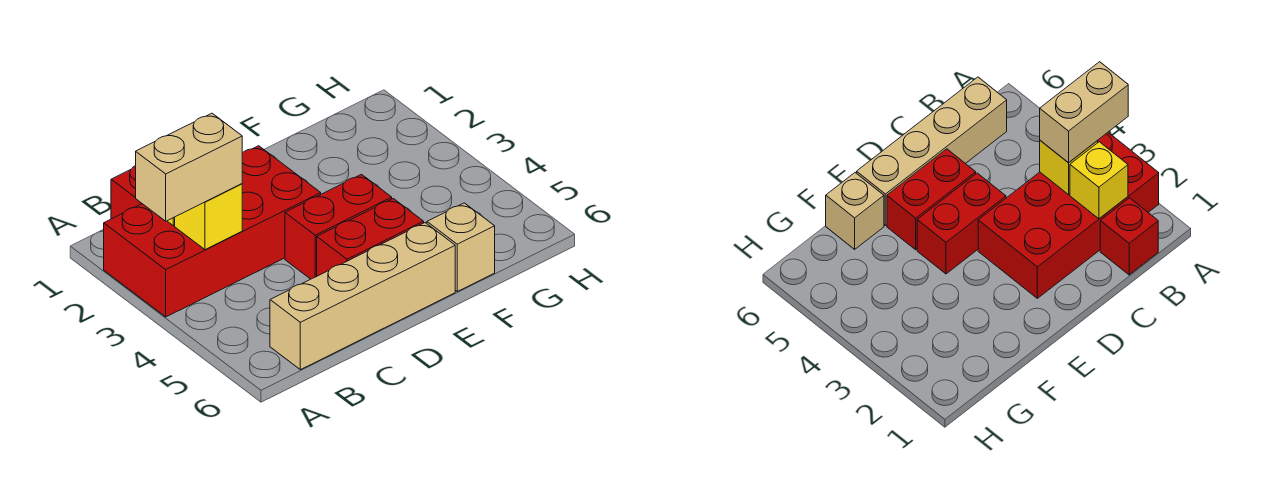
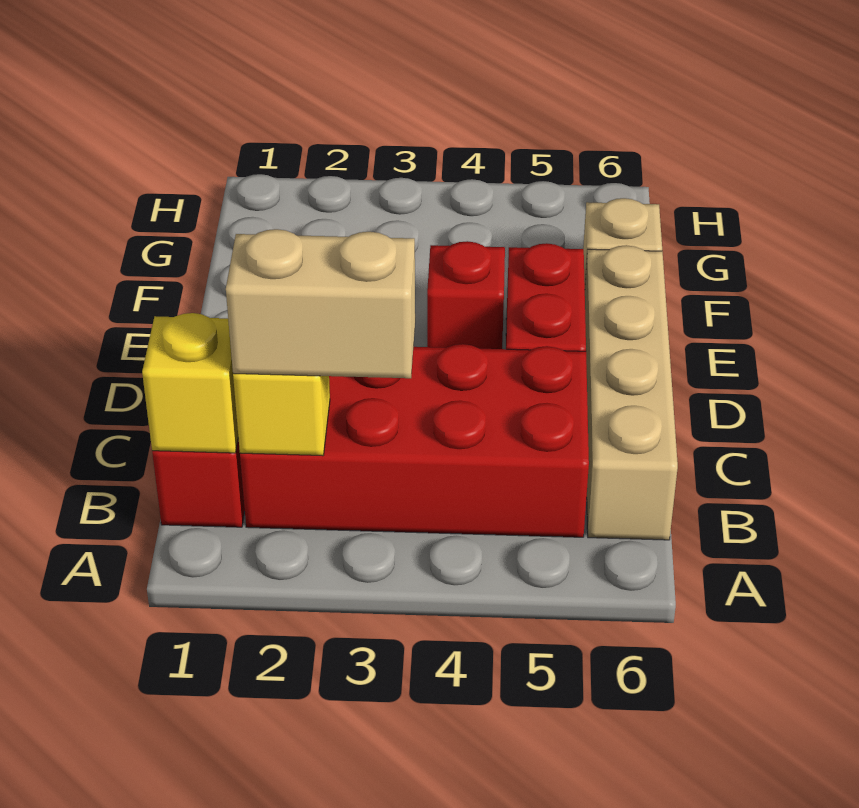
red brick A2:D3 level 1 -> red brick B2:C5 level 1
tan brick A3:B3 level 3 -> tan brick B2:B3 level 3
yellow brick B3 level 2 -> yellow brick B1 level 2
red brick D4:E4 level 1 -> red brick E4 level 1

